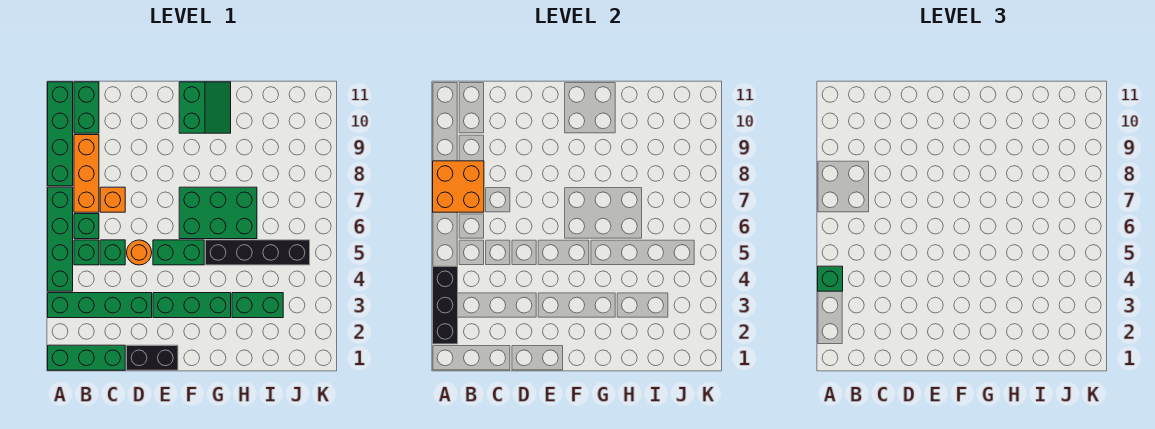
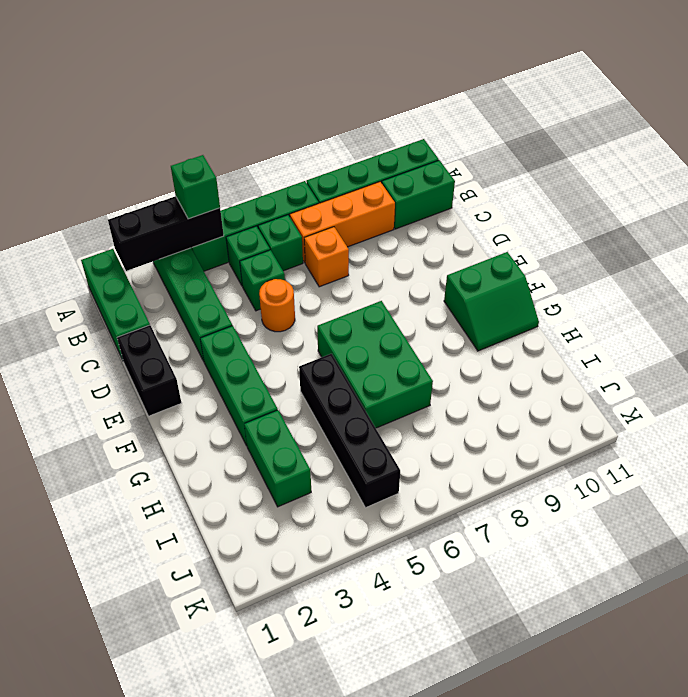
orange brick A7:B8 level 2 -> none
green brick E5:F5 level 1 -> none

